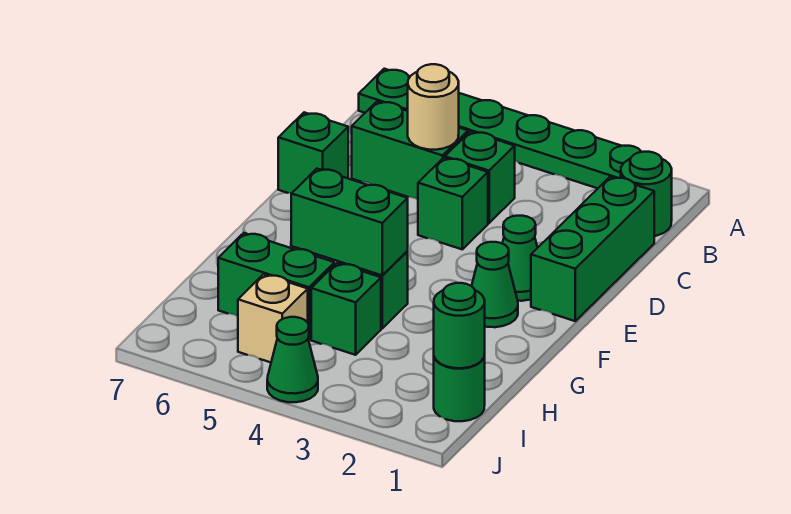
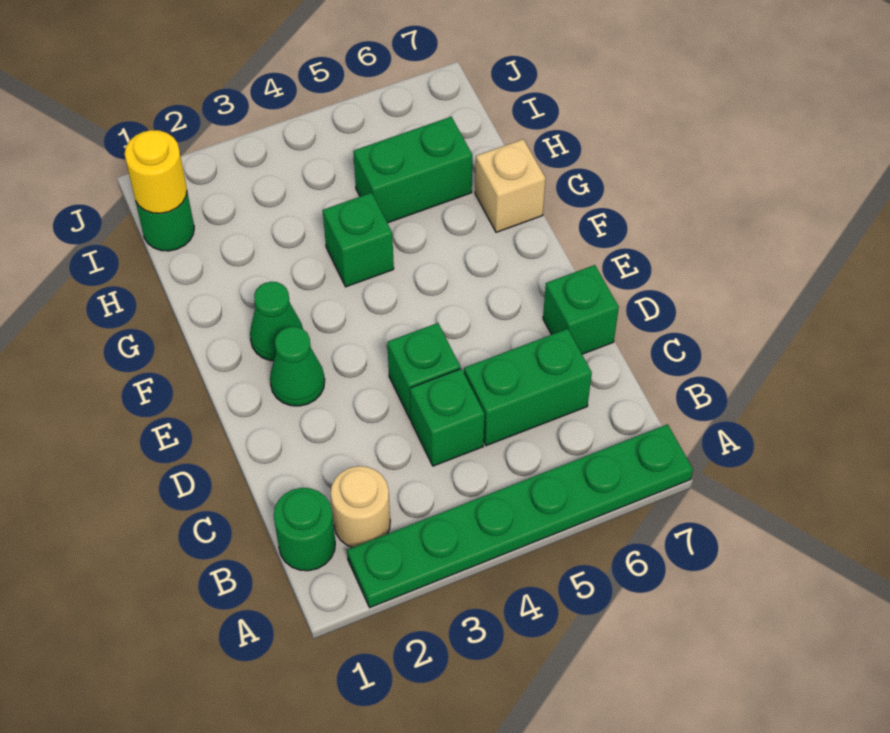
green brick C1:E1 level 1 -> none
tan round brick C5 level 2 -> tan round brick B2 level 1
green brick G4:G5 level 2 -> none
green brick H4 level 1 -> none
green round brick I1 level 2 -> yellow round brick I1 level 2
tan brick I5 level 1 -> tan brick G7 level 1
green cone J4 level 1 -> none

